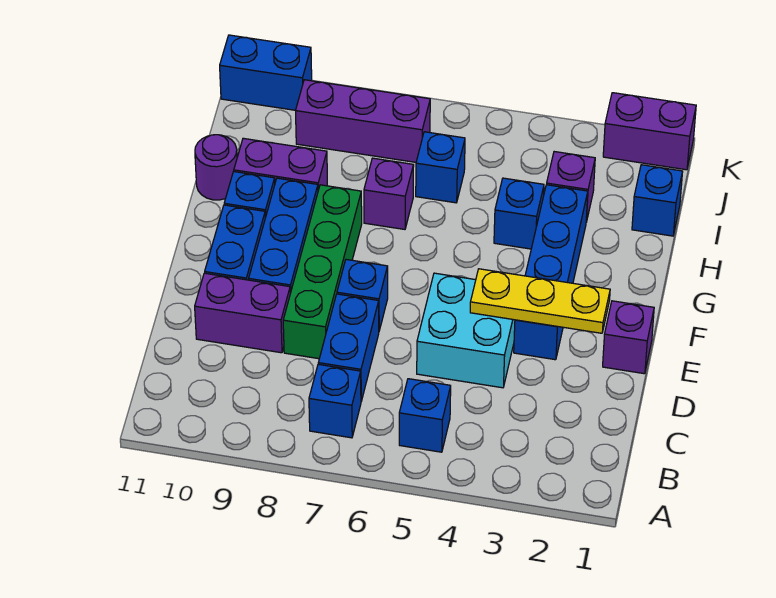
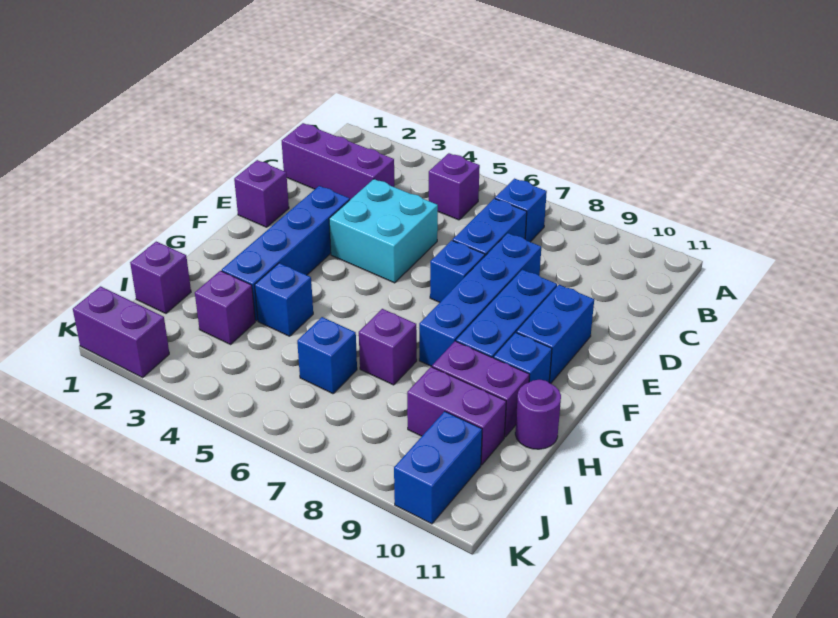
blue brick B5 level 1 -> purple brick B5 level 1
green brick D8:G8 level 1 -> blue brick D8:G8 level 1
purple brick D9:D10 level 1 -> purple brick I9:I10 level 1
yellow plate E2:E4 level 2 -> none
blue brick I1 level 1 -> purple brick I1 level 1
purple brick J7:J9 level 1 -> purple brick C1:C3 level 1
blue brick K10:K11 level 1 -> blue brick J10:K10 level 1

